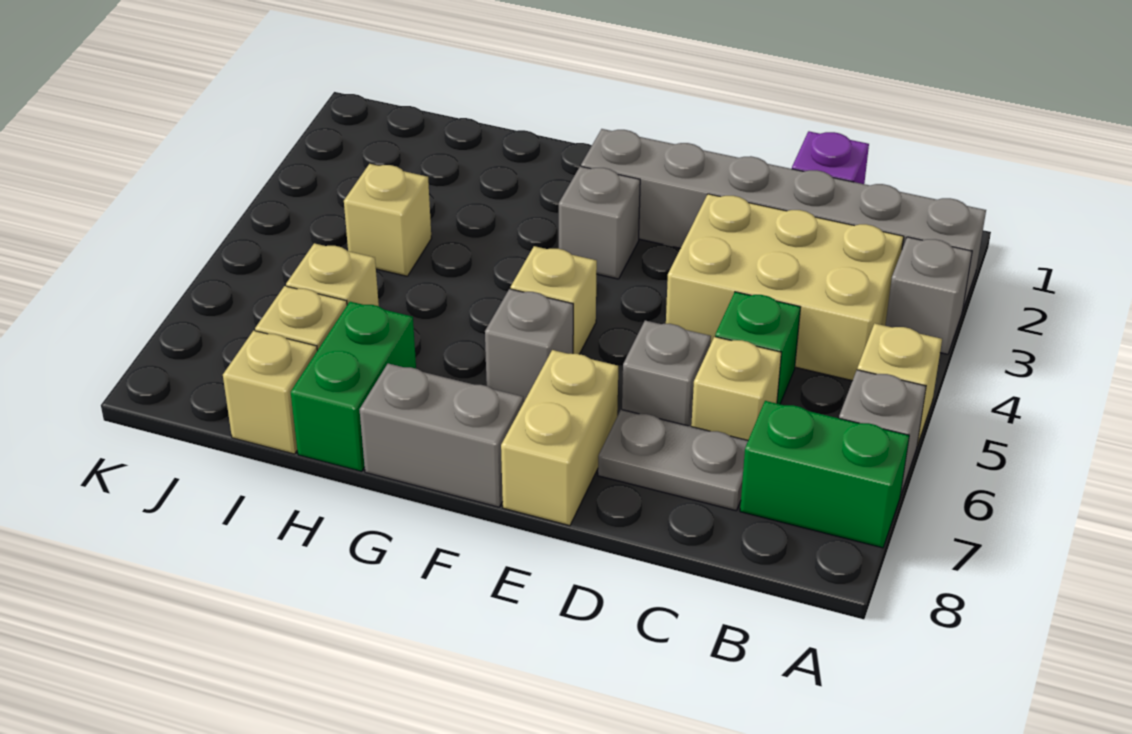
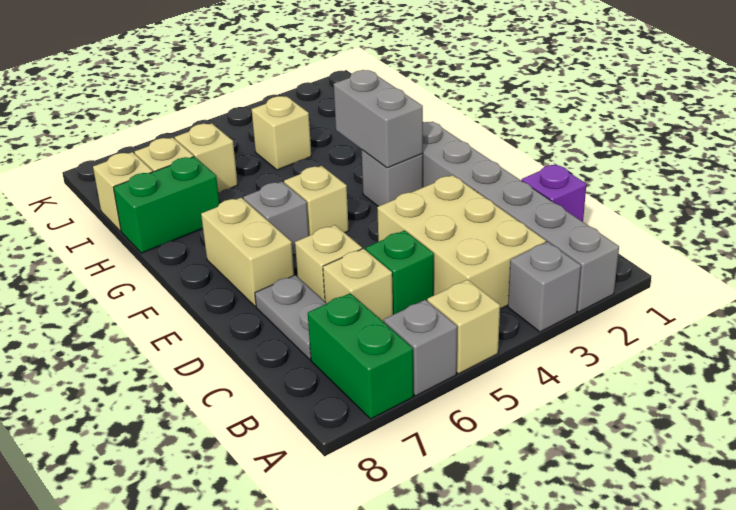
grey brick D6 level 1 -> tan brick D6 level 1
tan brick E7:E8 level 1 -> tan brick E7:F7 level 1
grey brick F8:G8 level 1 -> grey brick F3:G3 level 2

